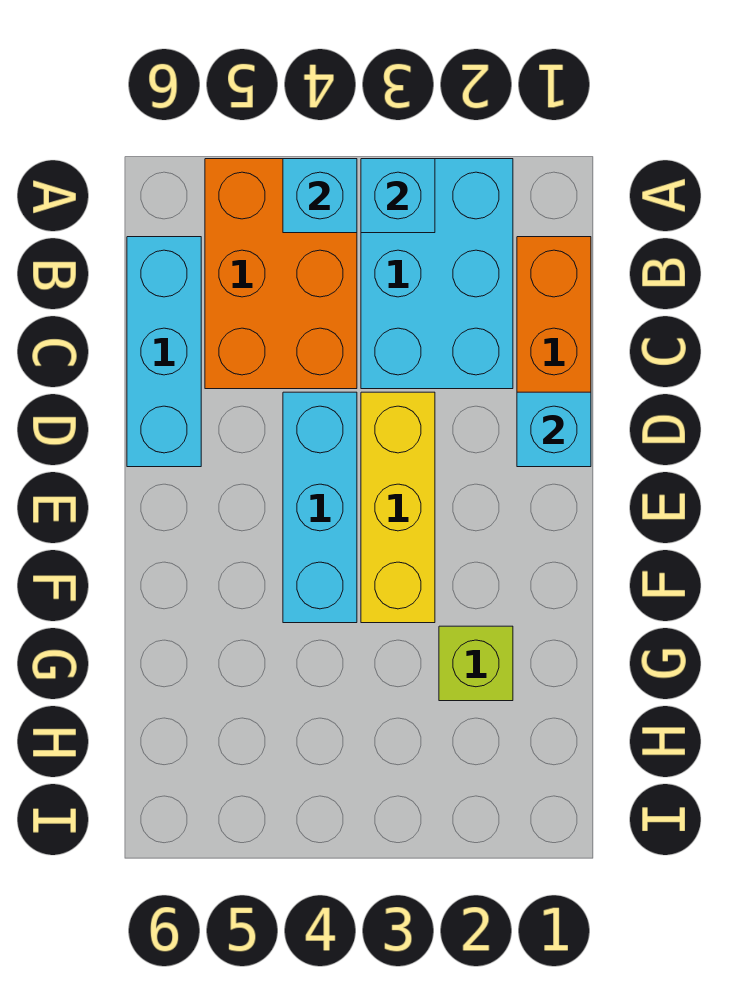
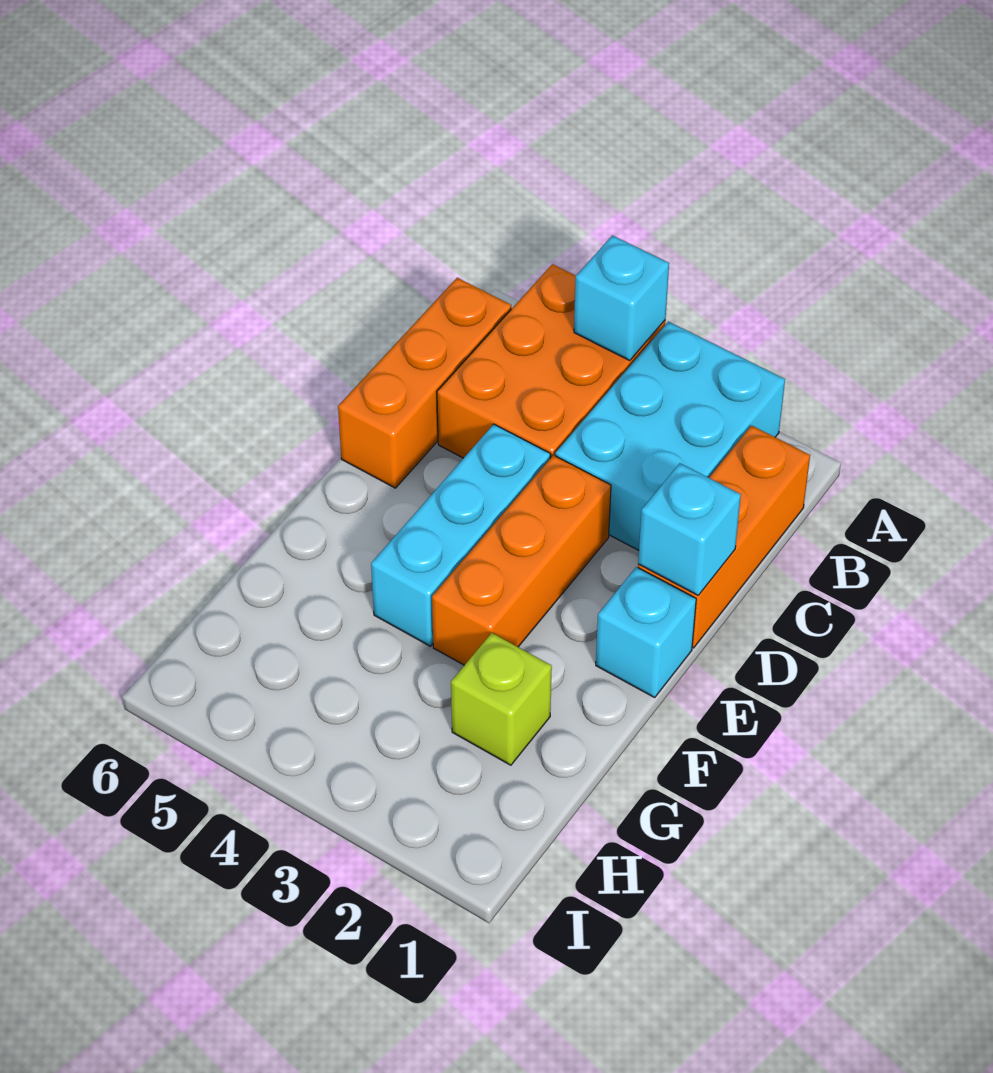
cyan brick A3 level 2 -> cyan brick E1 level 1
cyan brick B6:D6 level 1 -> orange brick B6:D6 level 1
yellow brick D3:F3 level 1 -> orange brick D3:F3 level 1

